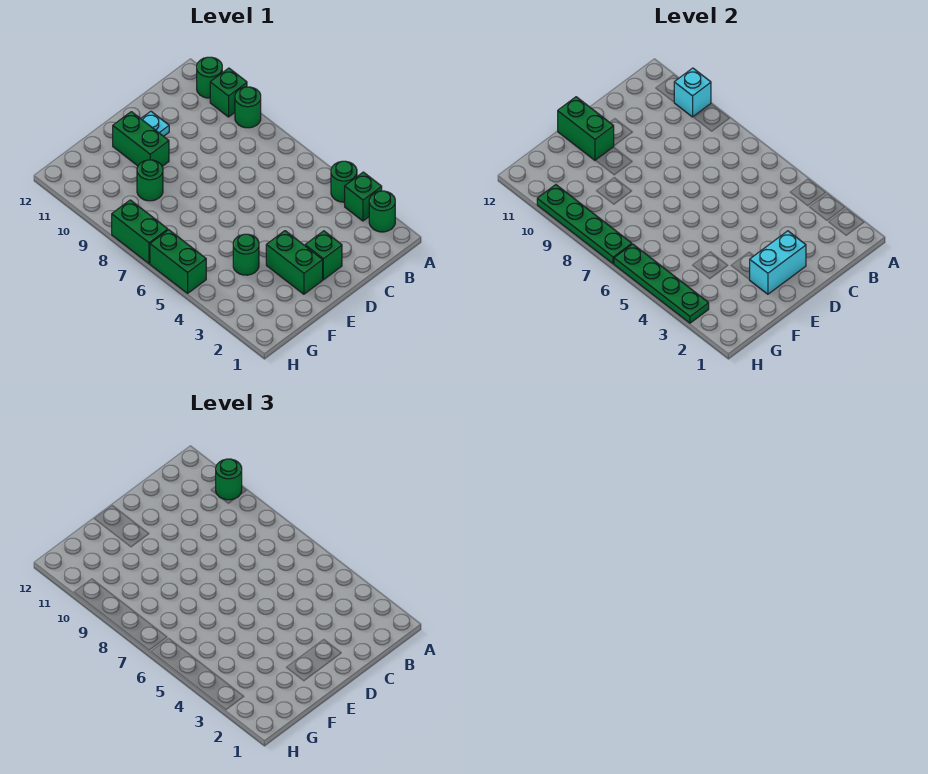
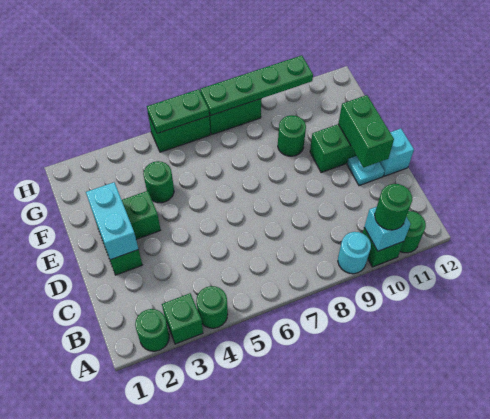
green round brick A9 level 1 -> cyan round brick A9 level 1
none -> cyan brick D12 level 1
green brick E11:E12 level 2 -> green brick D11:E11 level 2
green plate H3:H6 level 2 -> green plate H5:H6 level 2

